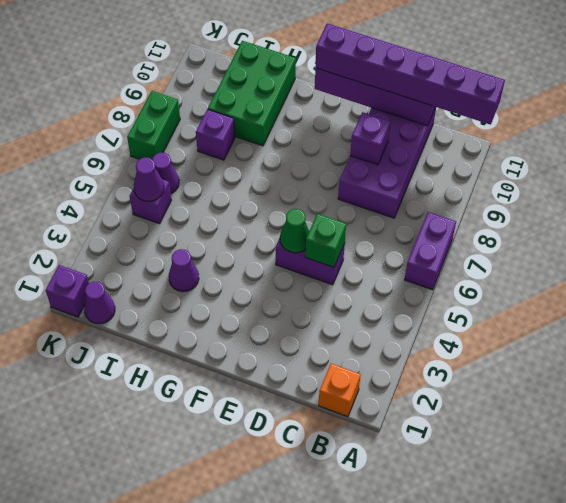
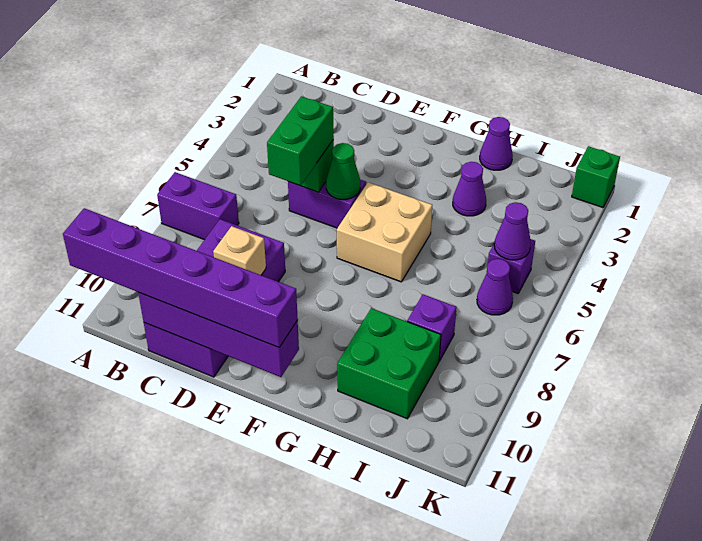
purple brick A6:A7 level 1 -> purple brick A7:B7 level 1
orange brick B1 level 1 -> none
purple brick D9 level 2 -> tan brick D9 level 2
none -> tan brick F5:G6 level 1
green brick H9:I11 level 1 -> green brick H9:I10 level 1
purple cone J1 level 1 -> purple cone H1 level 1
purple brick K1 level 1 -> green brick K1 level 1
green brick K7:K8 level 1 -> green brick D5:D6 level 3

